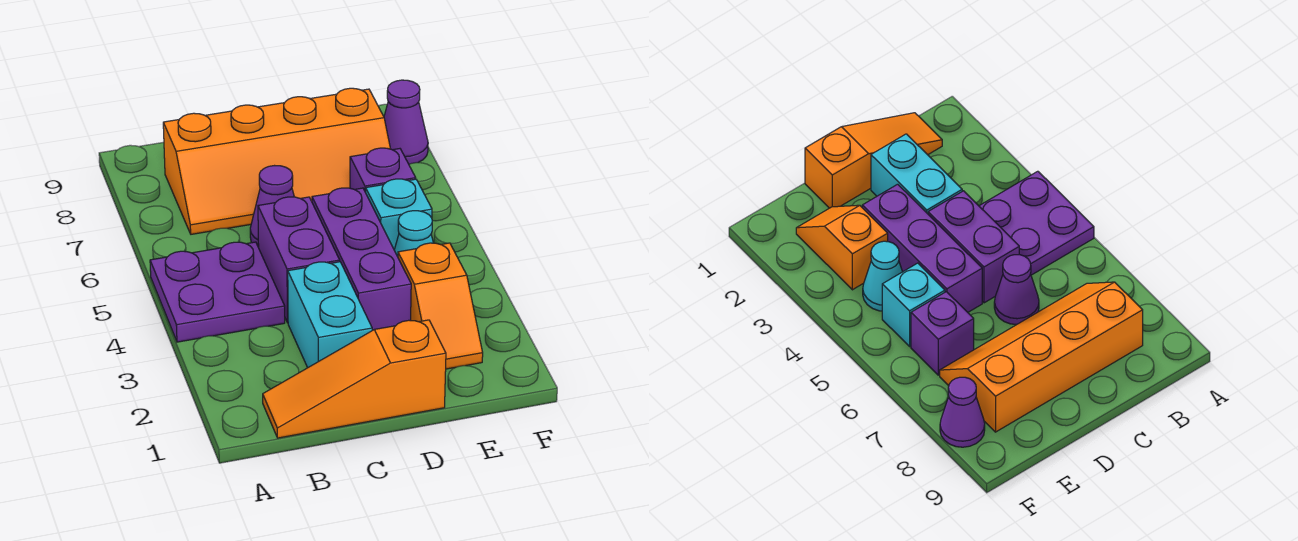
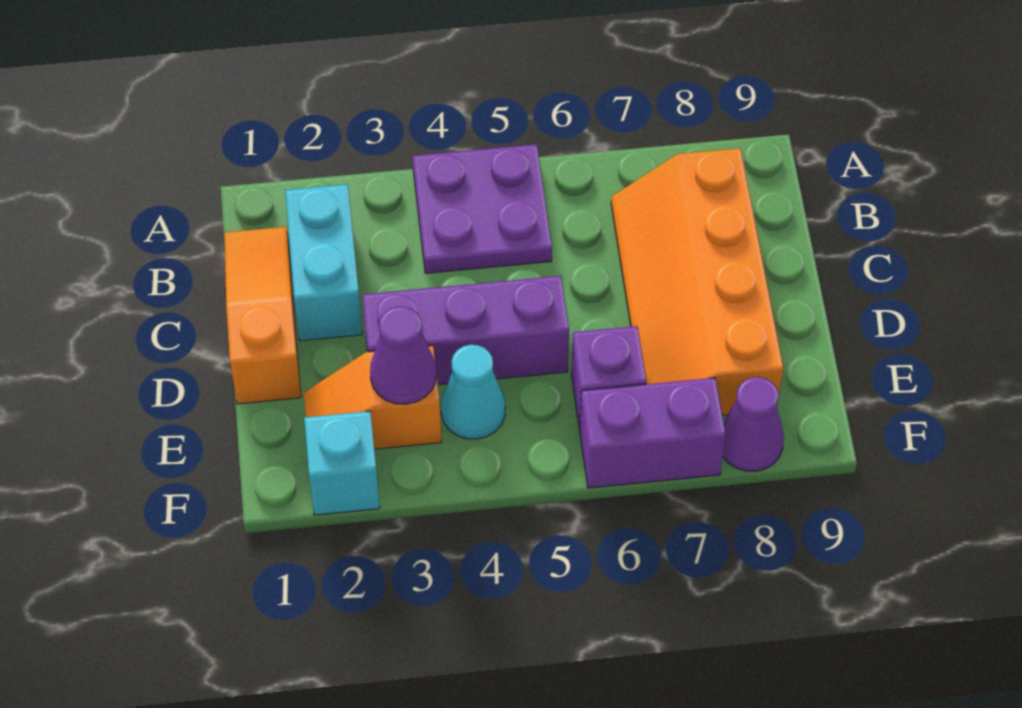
cyan brick C2:C3 level 1 -> cyan brick B2:C2 level 1
purple brick C4:C5 level 1 -> purple brick F6:F7 level 1
purple cone C6 level 1 -> purple cone E3 level 2
cyan brick E5 level 1 -> cyan brick F2 level 1

